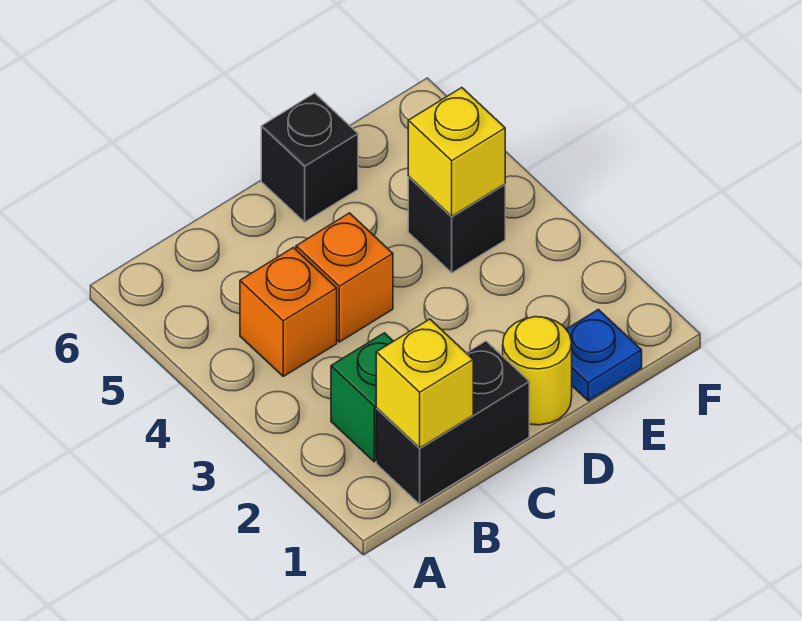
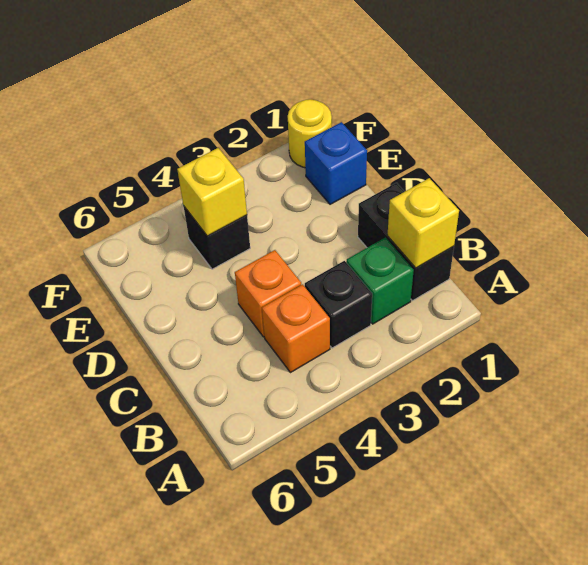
yellow round brick D1 level 1 -> yellow round brick F1 level 1
black brick D6 level 1 -> black brick B3 level 1
blue plate E1 level 1 -> blue brick E1 level 1

